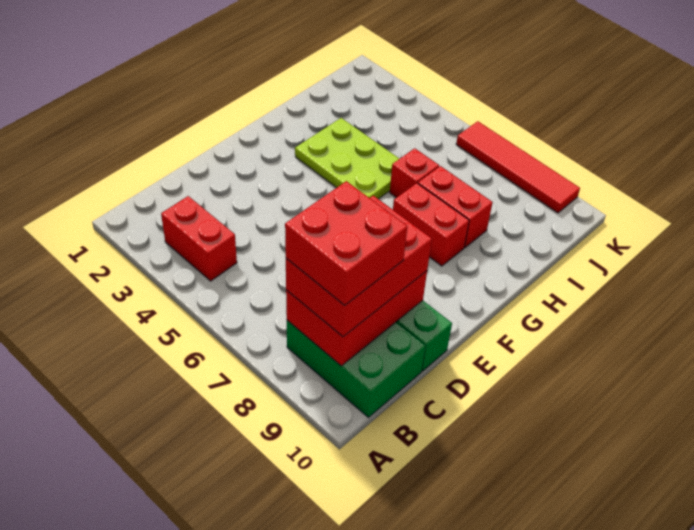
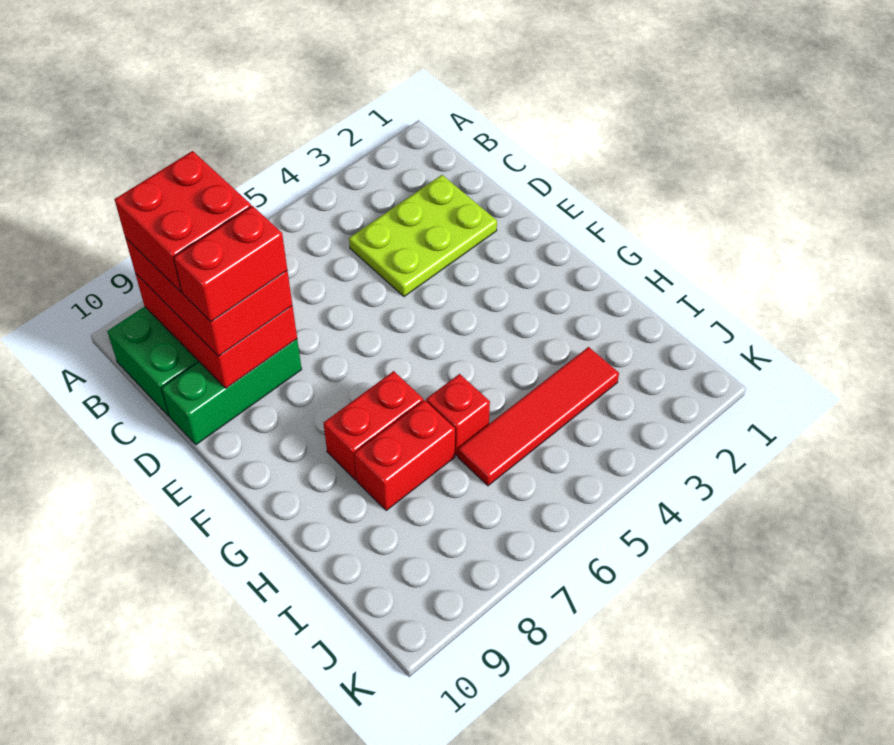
red brick B3:B4 level 1 -> red brick D8:D9 level 4
lime plate G3:H5 level 1 -> lime plate C2:D4 level 1
red tile K6:K9 level 1 -> red tile I3:I6 level 1

